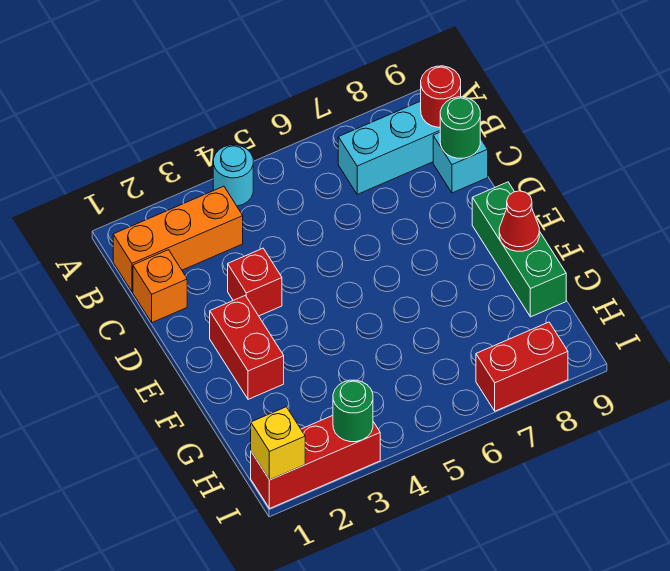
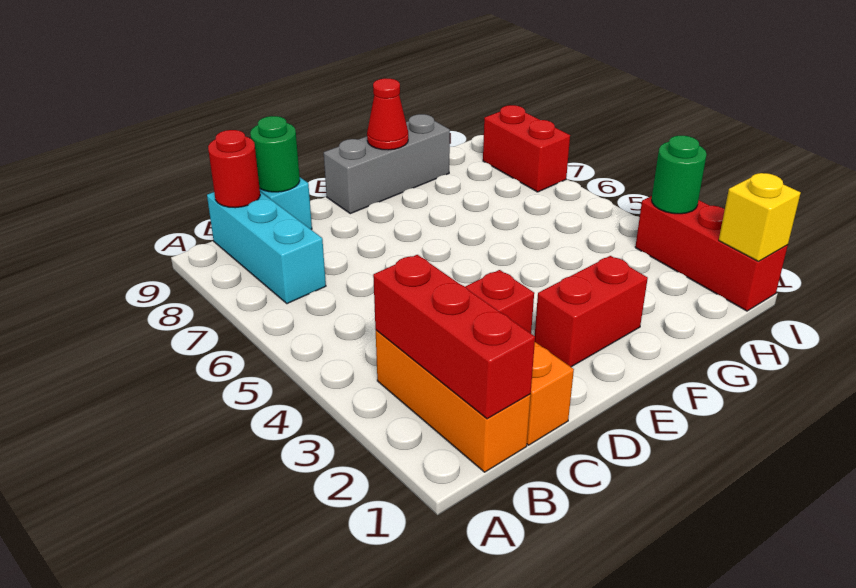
cyan round brick A4 level 1 -> none
none -> red brick B1:B3 level 2
green brick E9:G9 level 1 -> grey brick E9:G9 level 1

